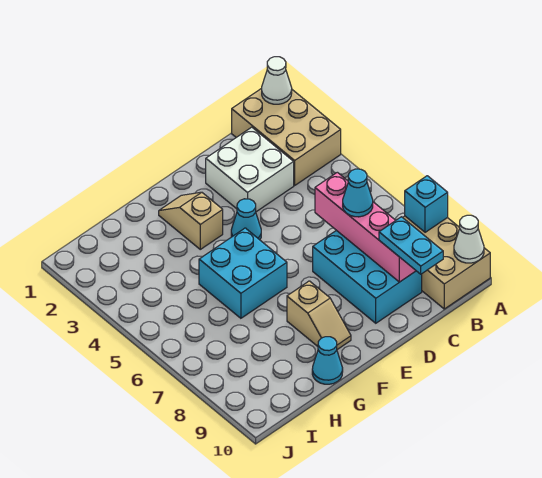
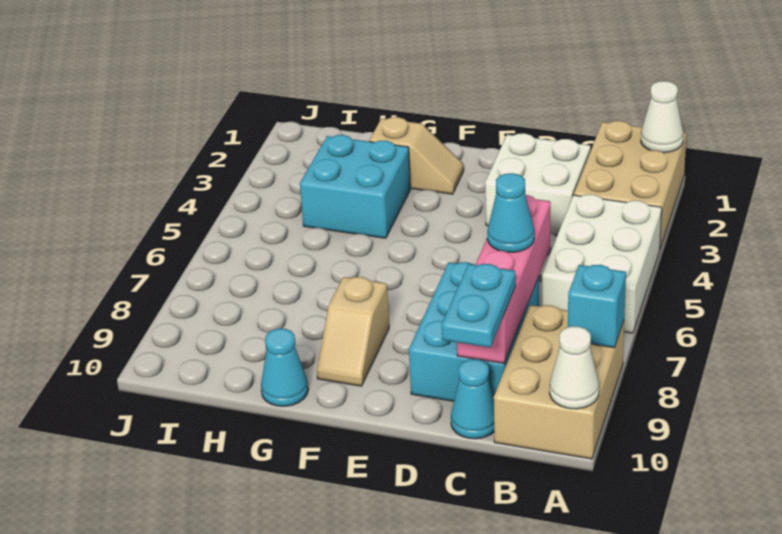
none -> white brick A4:B6 level 1
cyan cone E4 level 1 -> cyan cone C10 level 1
tan slope F2:F3 level 1 top 3 -> tan slope F2:G2 level 1 top G
cyan brick F5:G6 level 1 -> cyan brick G3:H4 level 1

